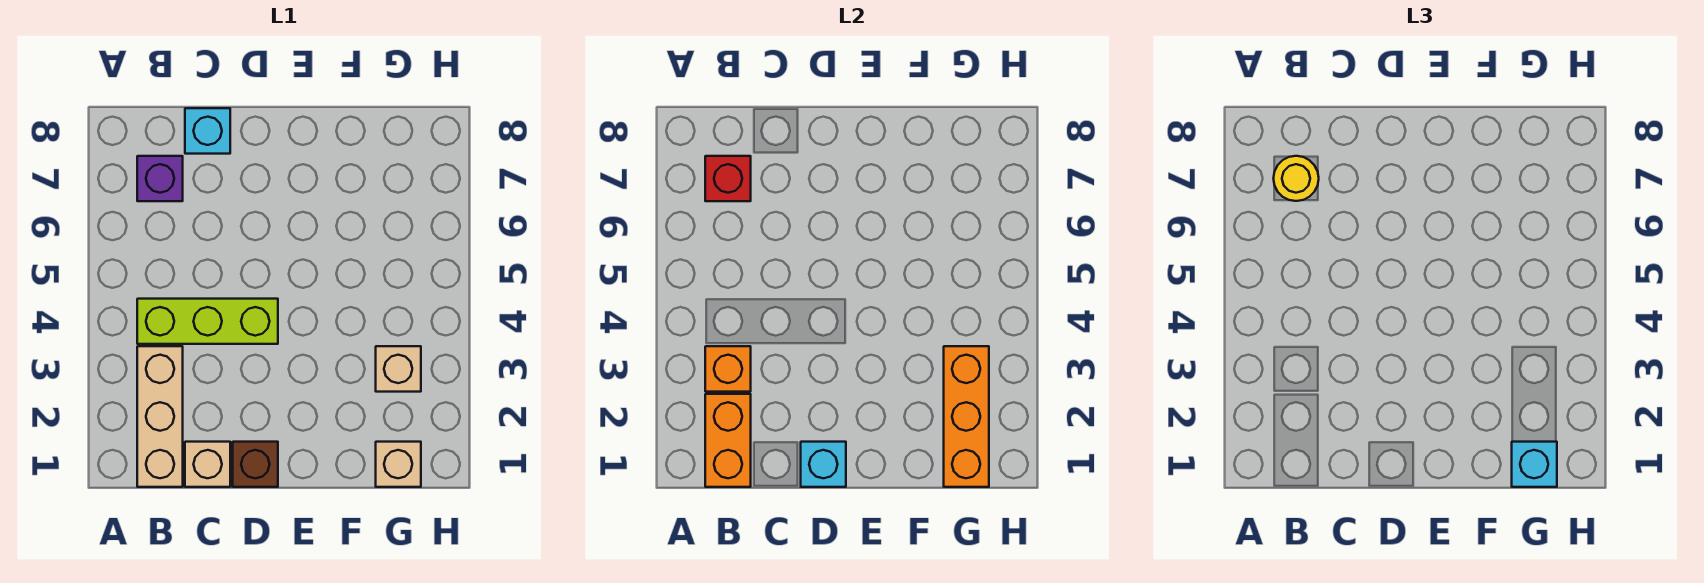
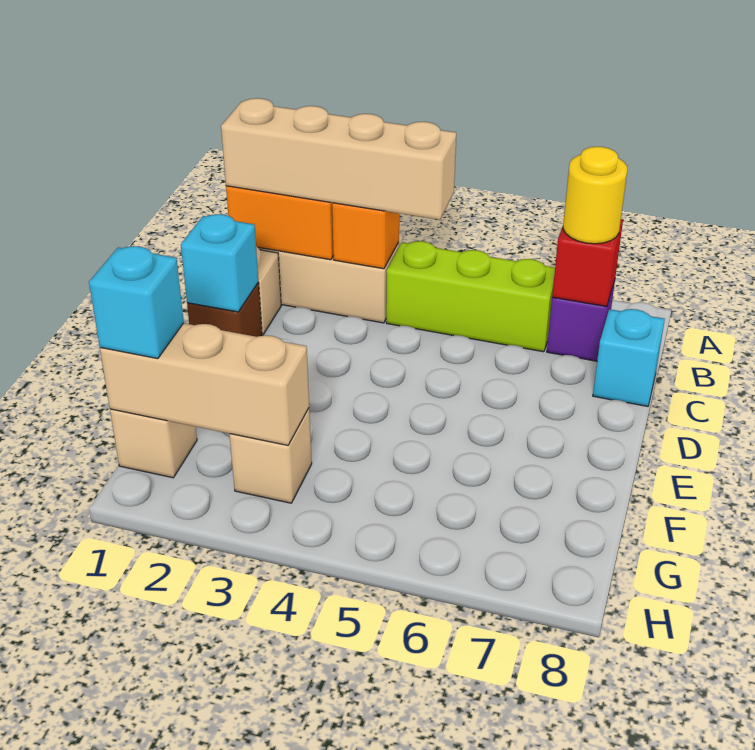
none -> tan brick B1:B4 level 3
lime brick B4:D4 level 1 -> lime brick B4:B6 level 1
orange brick G1:G3 level 2 -> tan brick G1:G3 level 2

